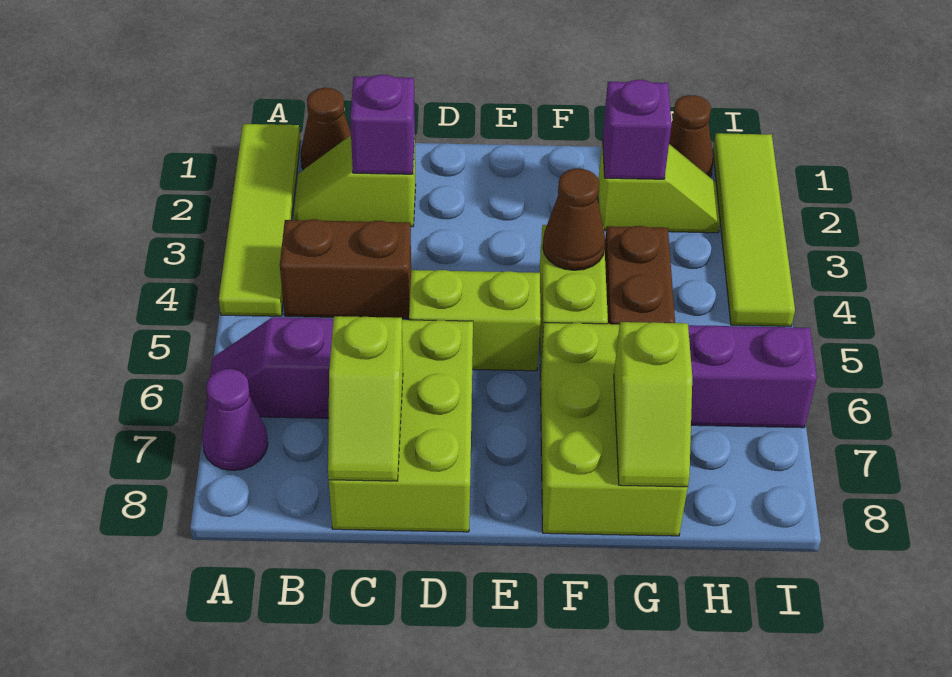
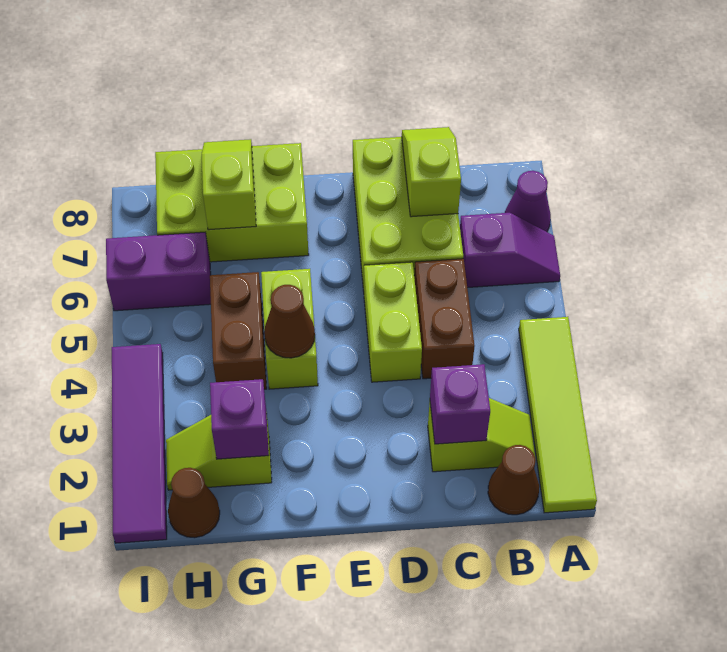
brown brick B4:C4 level 1 -> brown brick C4:C5 level 1
lime brick D5:E5 level 1 -> lime brick D4:D5 level 1
lime brick F6:G8 level 1 -> lime brick F7:H8 level 1
lime tile I1:I4 level 1 -> purple tile I1:I4 level 1

